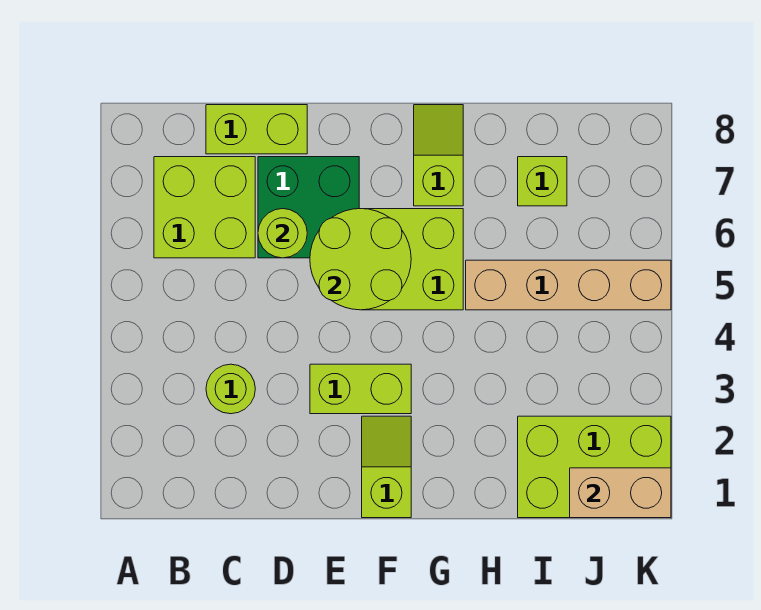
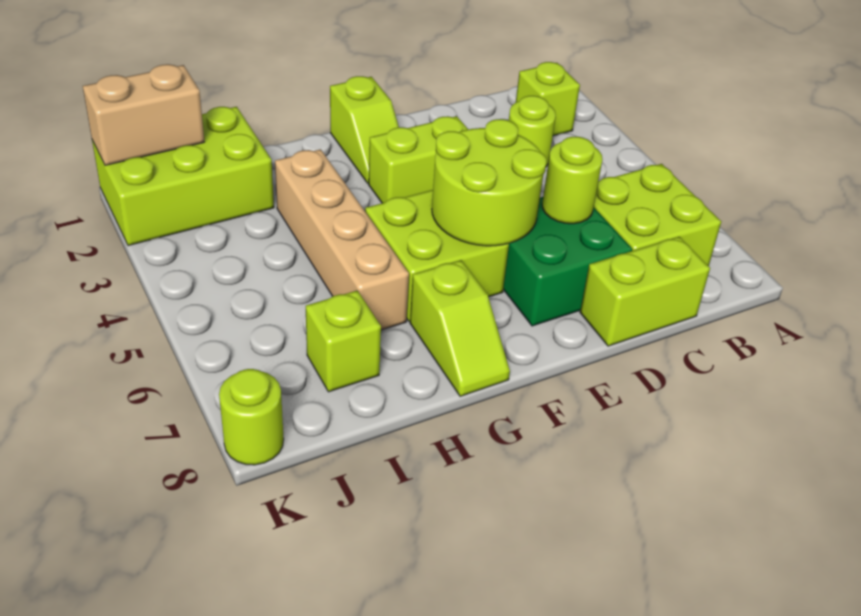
none -> lime brick B2 level 1
tan brick H5:K5 level 1 -> tan brick H3:H6 level 1
none -> lime round brick K8 level 1

